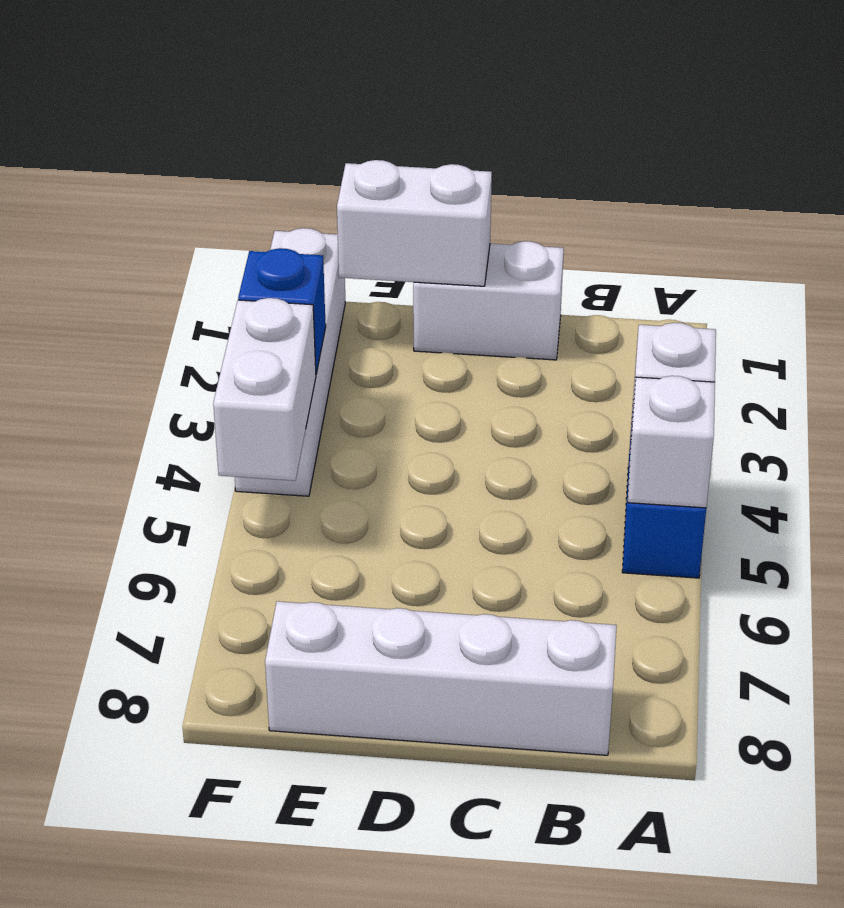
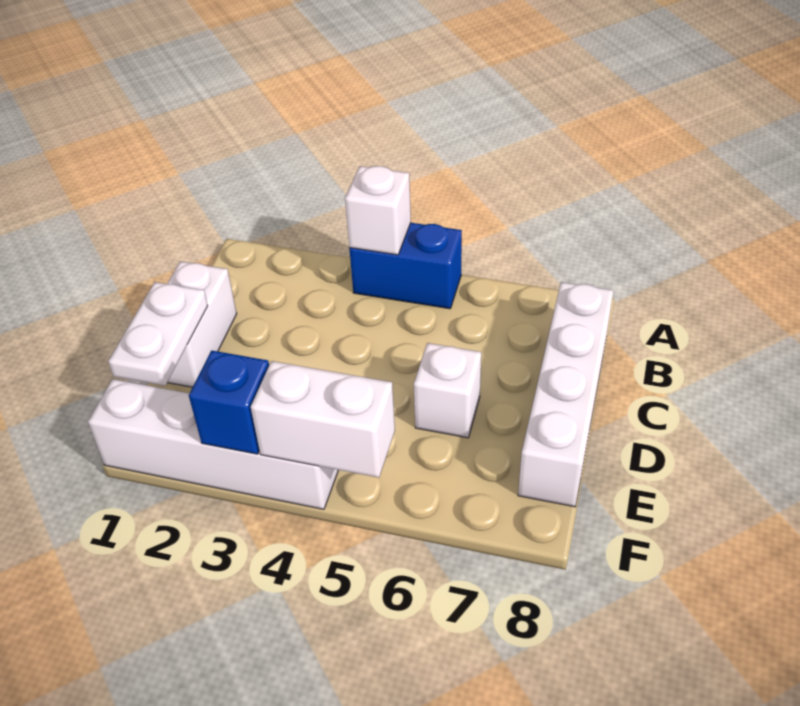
white brick A5 level 2 -> white brick D6 level 1
white brick D1:E1 level 2 -> white plate D1:E1 level 2

